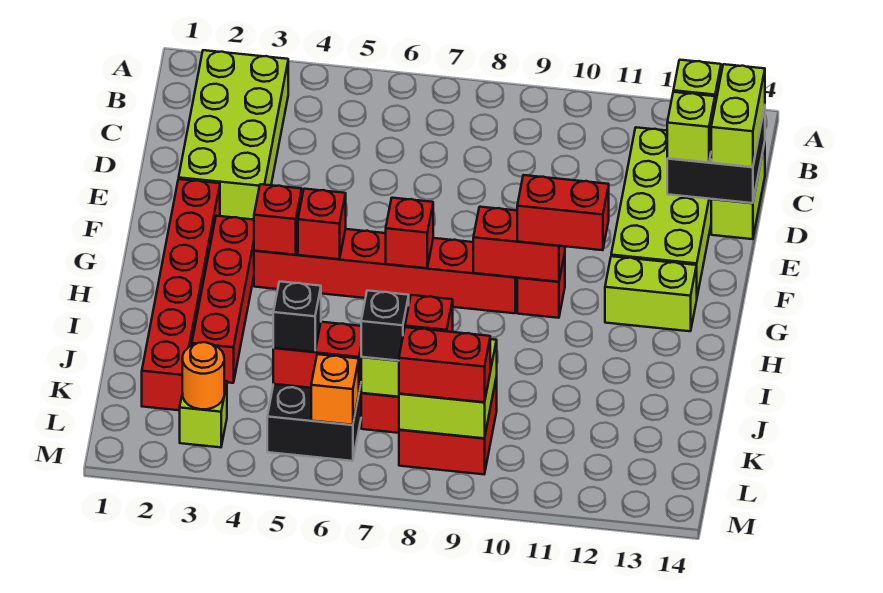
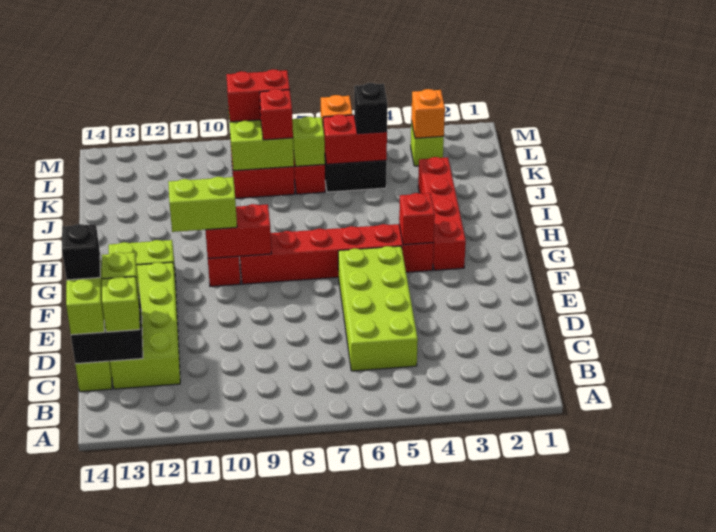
lime brick B2:E3 level 1 -> lime brick C5:F6 level 1
red brick F2:K2 level 1 -> none
red brick G5 level 2 -> none
red brick G7 level 2 -> none
red brick G10:G11 level 3 -> lime brick G10:G11 level 3
black brick K7 level 3 -> black brick D14 level 4
orange round brick L3 level 2 -> orange brick L3 level 2

